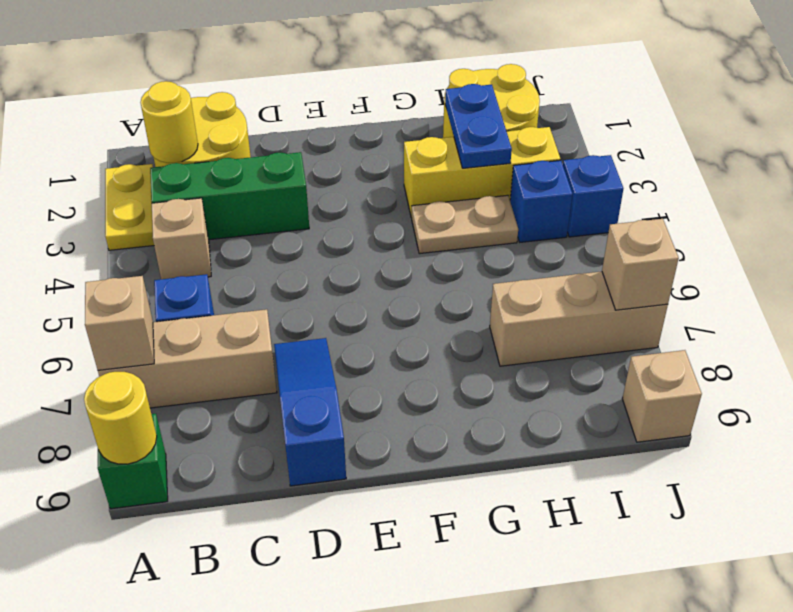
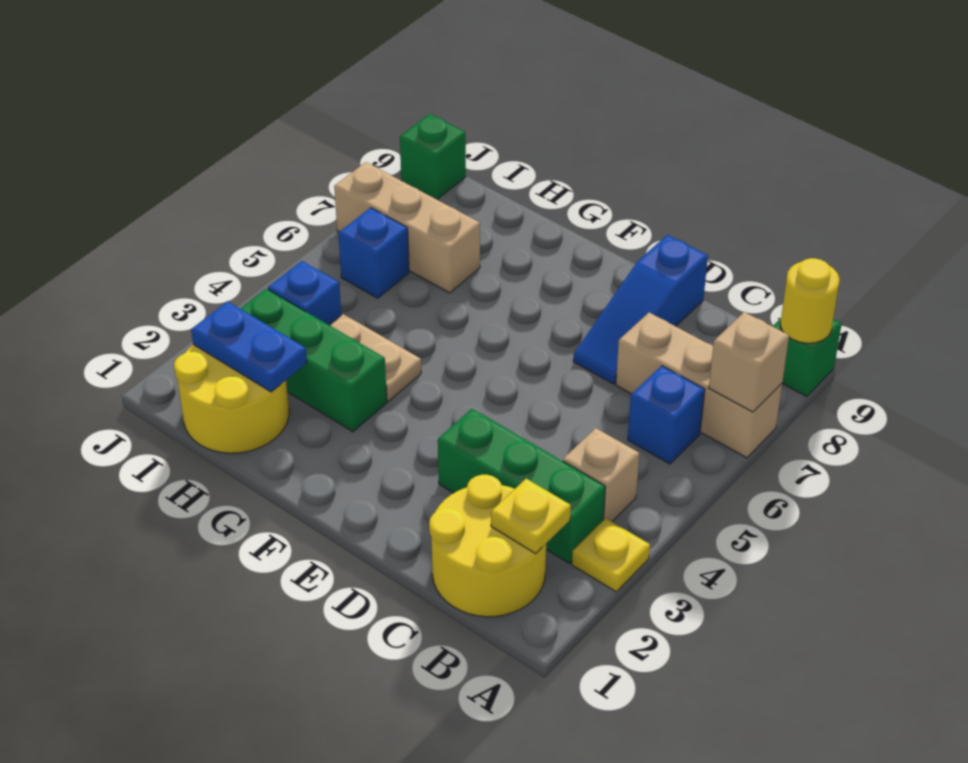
yellow plate A2:A3 level 1 -> yellow plate A3 level 1
yellow round brick B2 level 2 -> yellow plate B2 level 2
yellow brick G3:I3 level 1 -> green brick G3:I3 level 1
blue plate H2:H3 level 2 -> blue plate H2:I2 level 2
blue brick J4 level 1 -> blue brick I6 level 1
tan brick J7 level 2 -> none
tan brick J9 level 1 -> green brick J9 level 1

